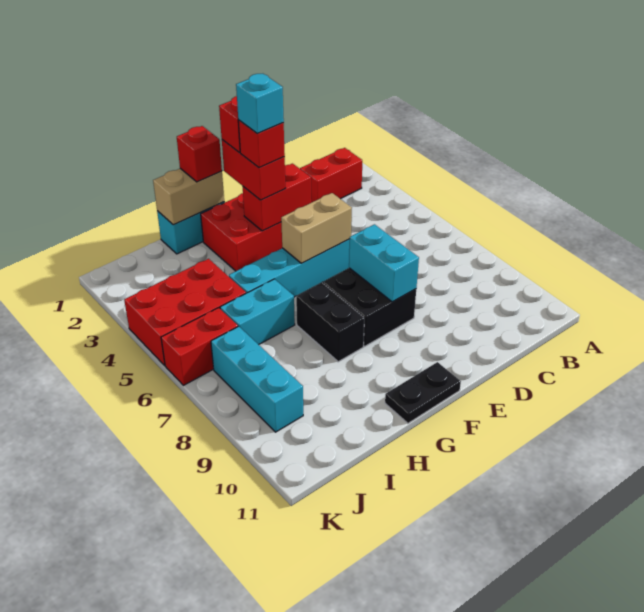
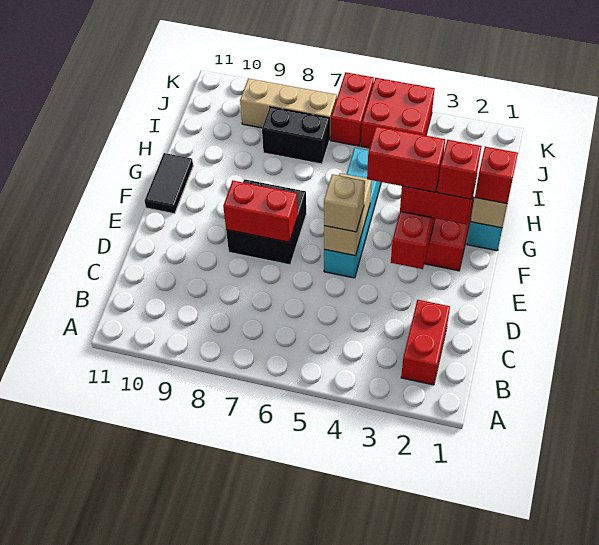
none -> tan brick E5 level 3
cyan brick E7:E8 level 2 -> red brick E7:E8 level 2
red brick F3 level 4 -> red brick F3:F4 level 4
cyan brick F3 level 5 -> none
black plate F11:G11 level 1 -> black tile F11:G11 level 1
black brick G7:G8 level 1 -> black brick I7:I8 level 1
cyan brick H6:I6 level 1 -> none
red brick I4:K5 level 1 -> red brick J4:K5 level 1
cyan brick J7:J9 level 1 -> tan brick J7:J9 level 1

